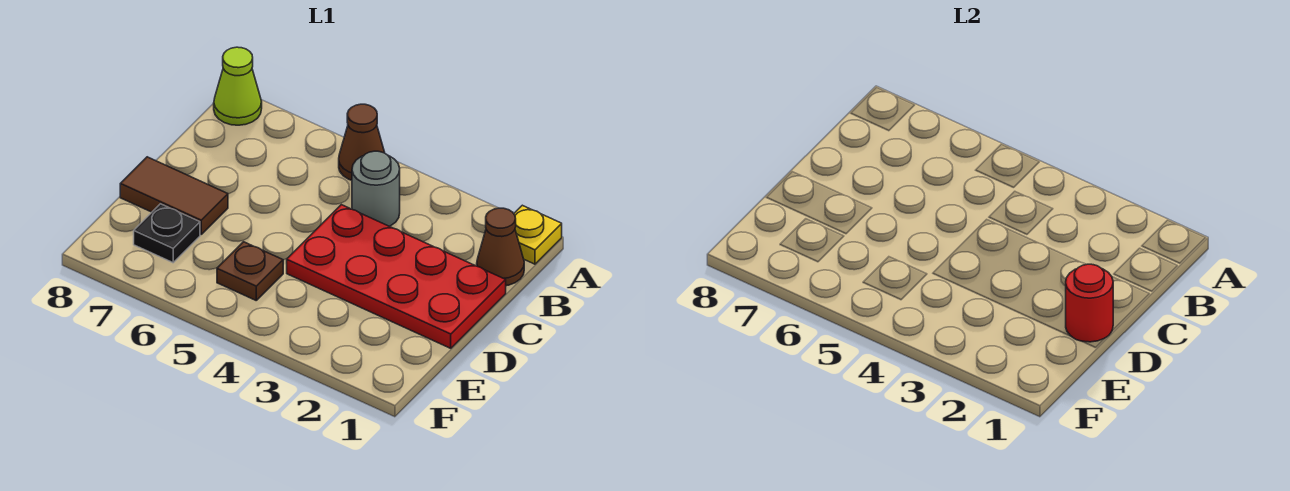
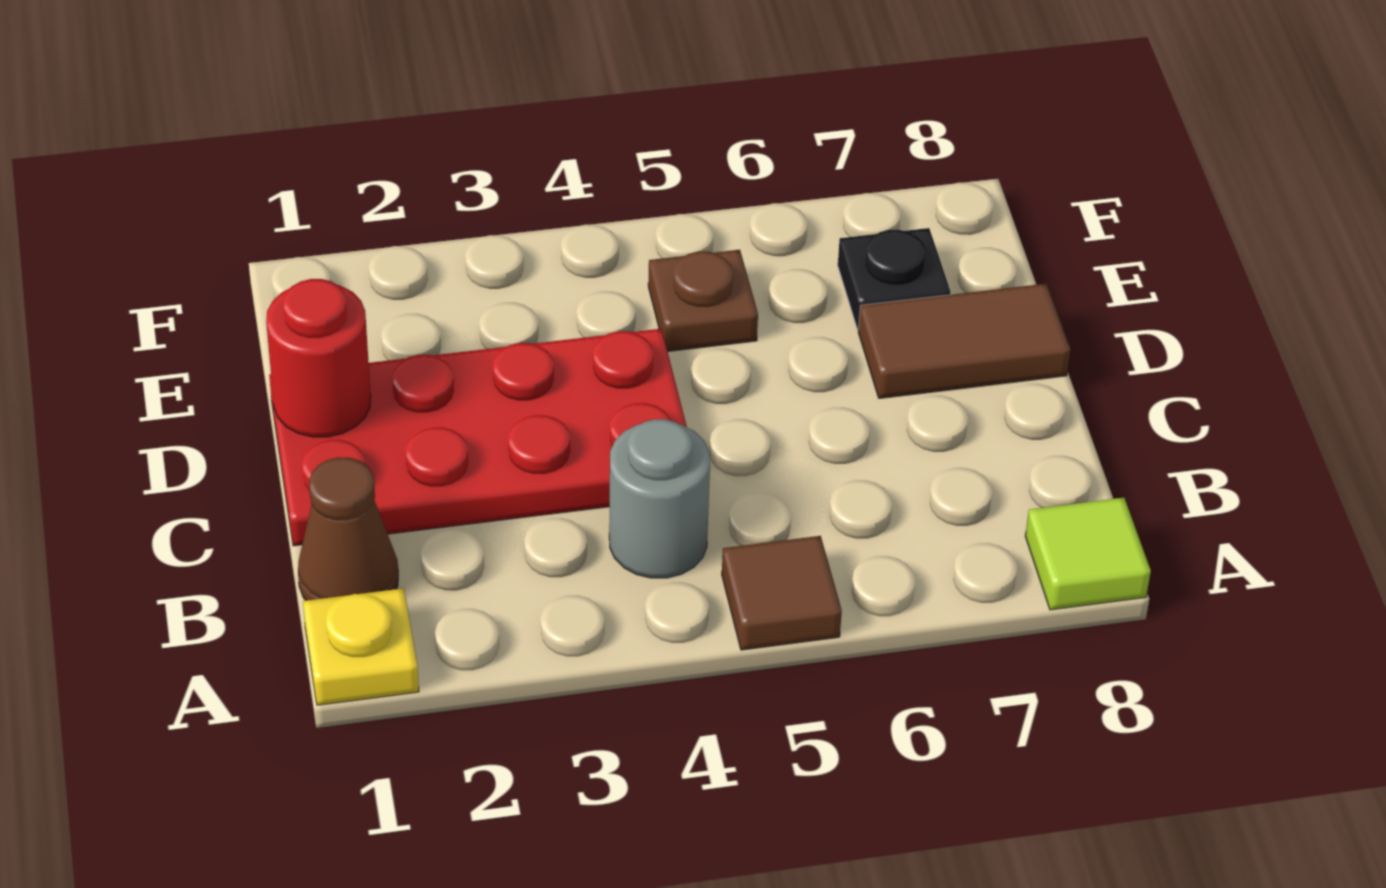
brown cone A5 level 1 -> brown tile A5 level 1
lime cone A8 level 1 -> lime tile A8 level 1

